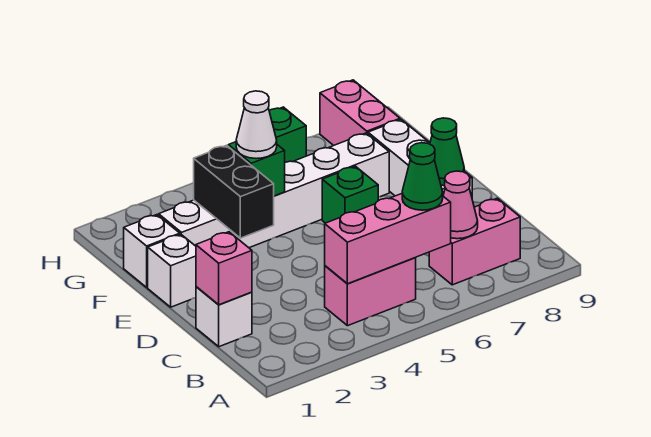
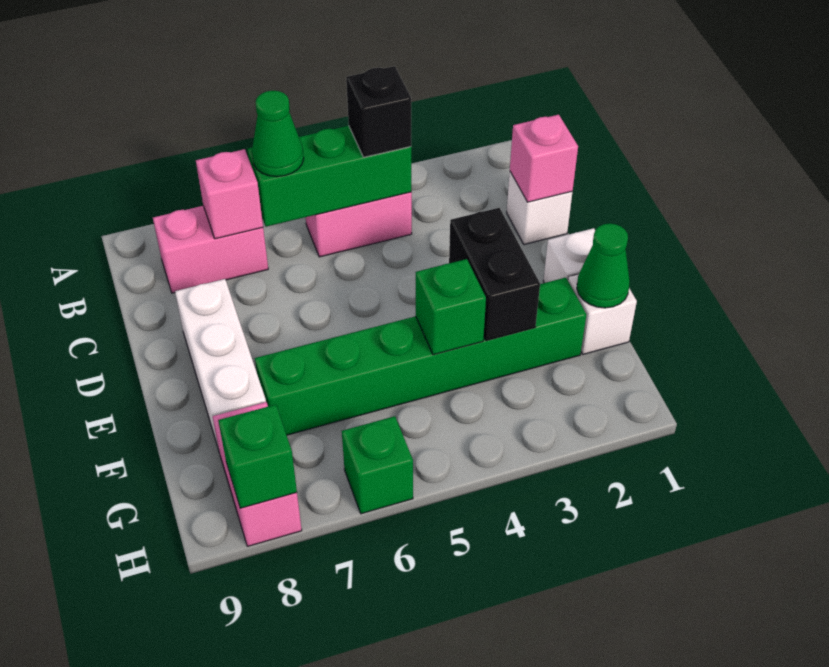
pink brick B4:B6 level 2 -> green brick B4:B6 level 2
none -> black brick B4 level 3
pink cone B7 level 2 -> pink brick B7 level 2
green cone D8 level 2 -> green cone F1 level 2
green brick E6 level 1 -> green brick H8 level 2
white brick F2:F7 level 1 -> green brick F2:F7 level 1
white cone F4 level 3 -> none

